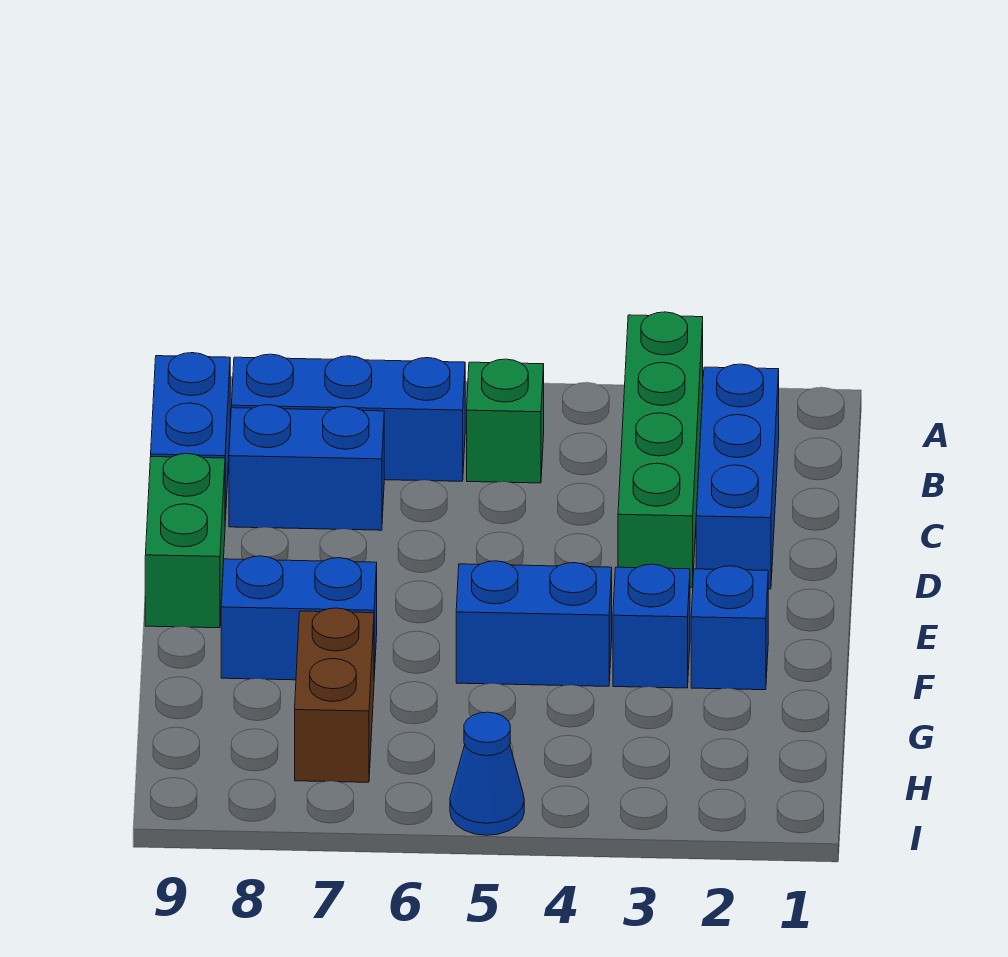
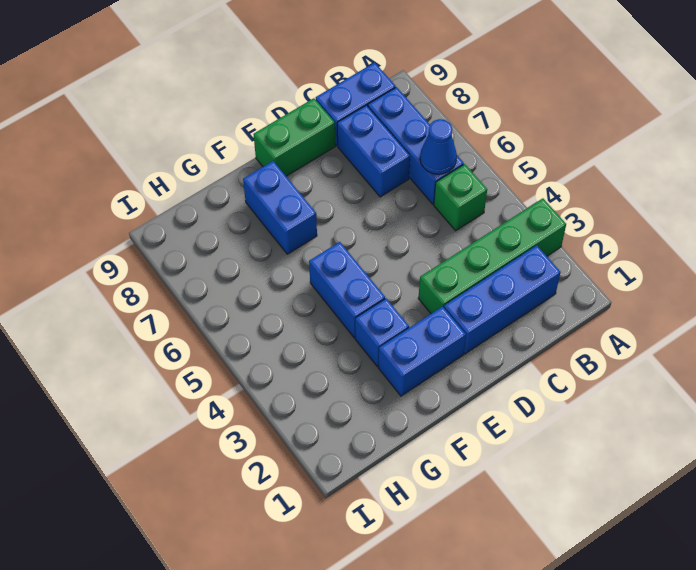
blue brick F2 level 1 -> blue brick E2:F2 level 1
brown brick G7:H7 level 1 -> none
blue cone I5 level 1 -> blue cone B6 level 2

